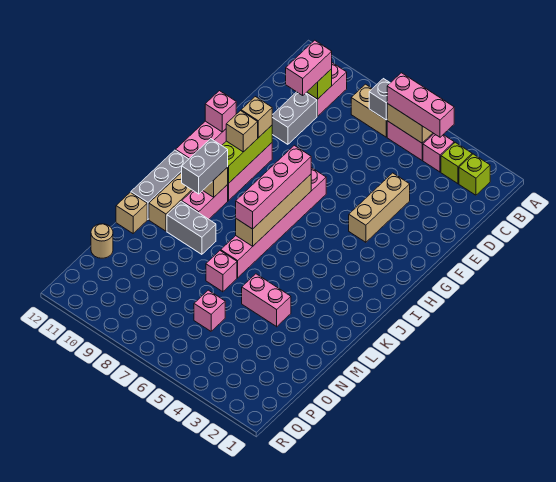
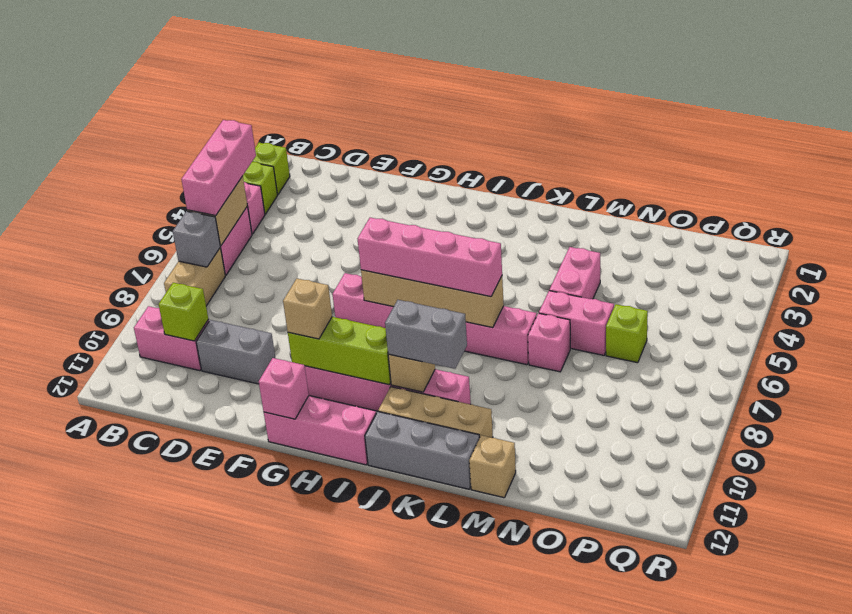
pink brick C10:D10 level 3 -> pink brick M6:N6 level 1
tan brick E4:G4 level 1 -> none
tan brick H10 level 3 -> none
grey brick L9:L10 level 1 -> none
pink brick O6 level 1 -> lime brick O6 level 1
tan round brick O12 level 1 -> none

